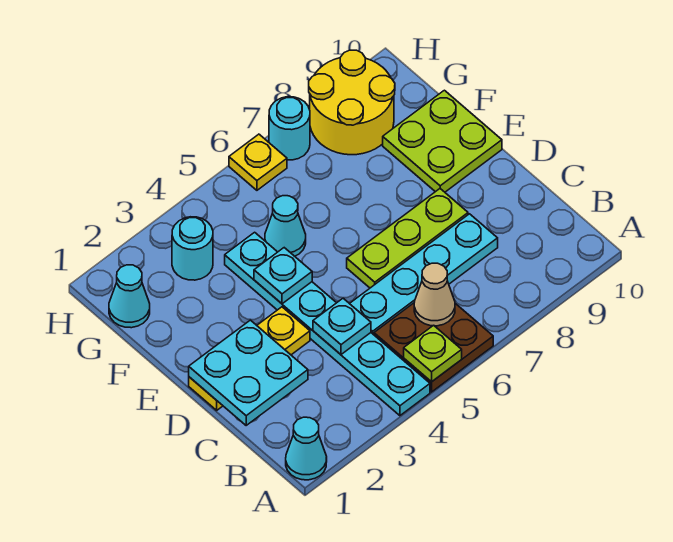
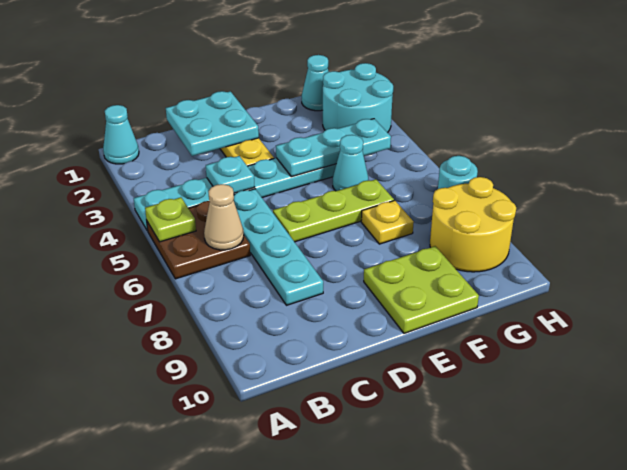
lime plate D6:D8 level 1 -> lime plate D6:F6 level 1
cyan plate E4 level 2 -> cyan plate E4:G4 level 2
cyan round brick G3 level 1 -> cyan round brick G2:H3 level 1
yellow plate H6 level 1 -> yellow plate F7 level 1

